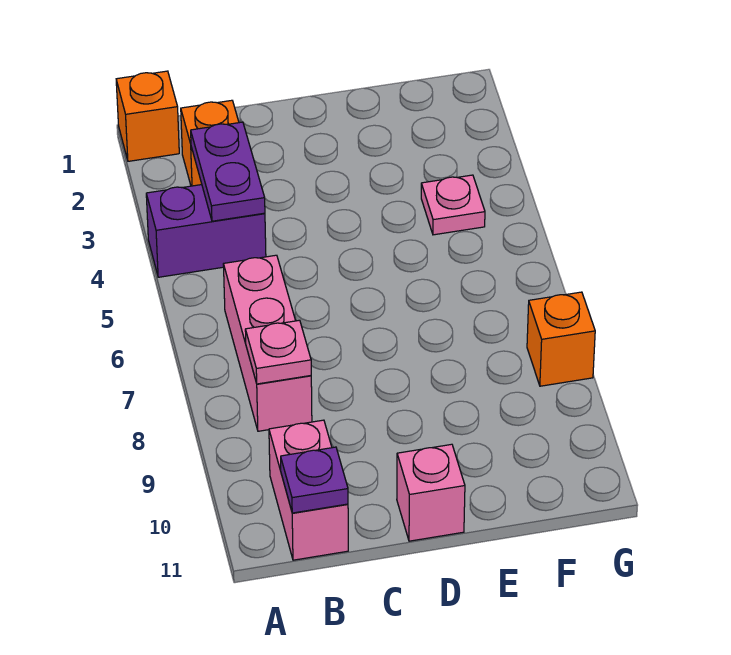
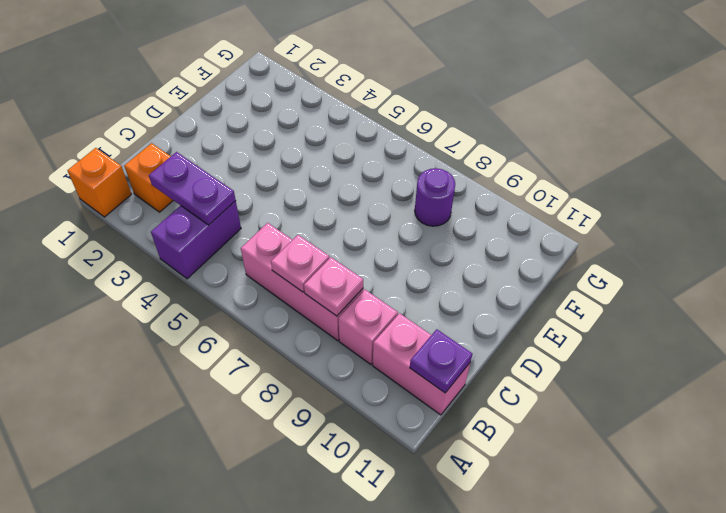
pink brick D11 level 1 -> pink brick B9 level 1
pink plate F4 level 1 -> pink plate B7 level 2
none -> purple round brick F8 level 1
orange brick G8 level 1 -> none

